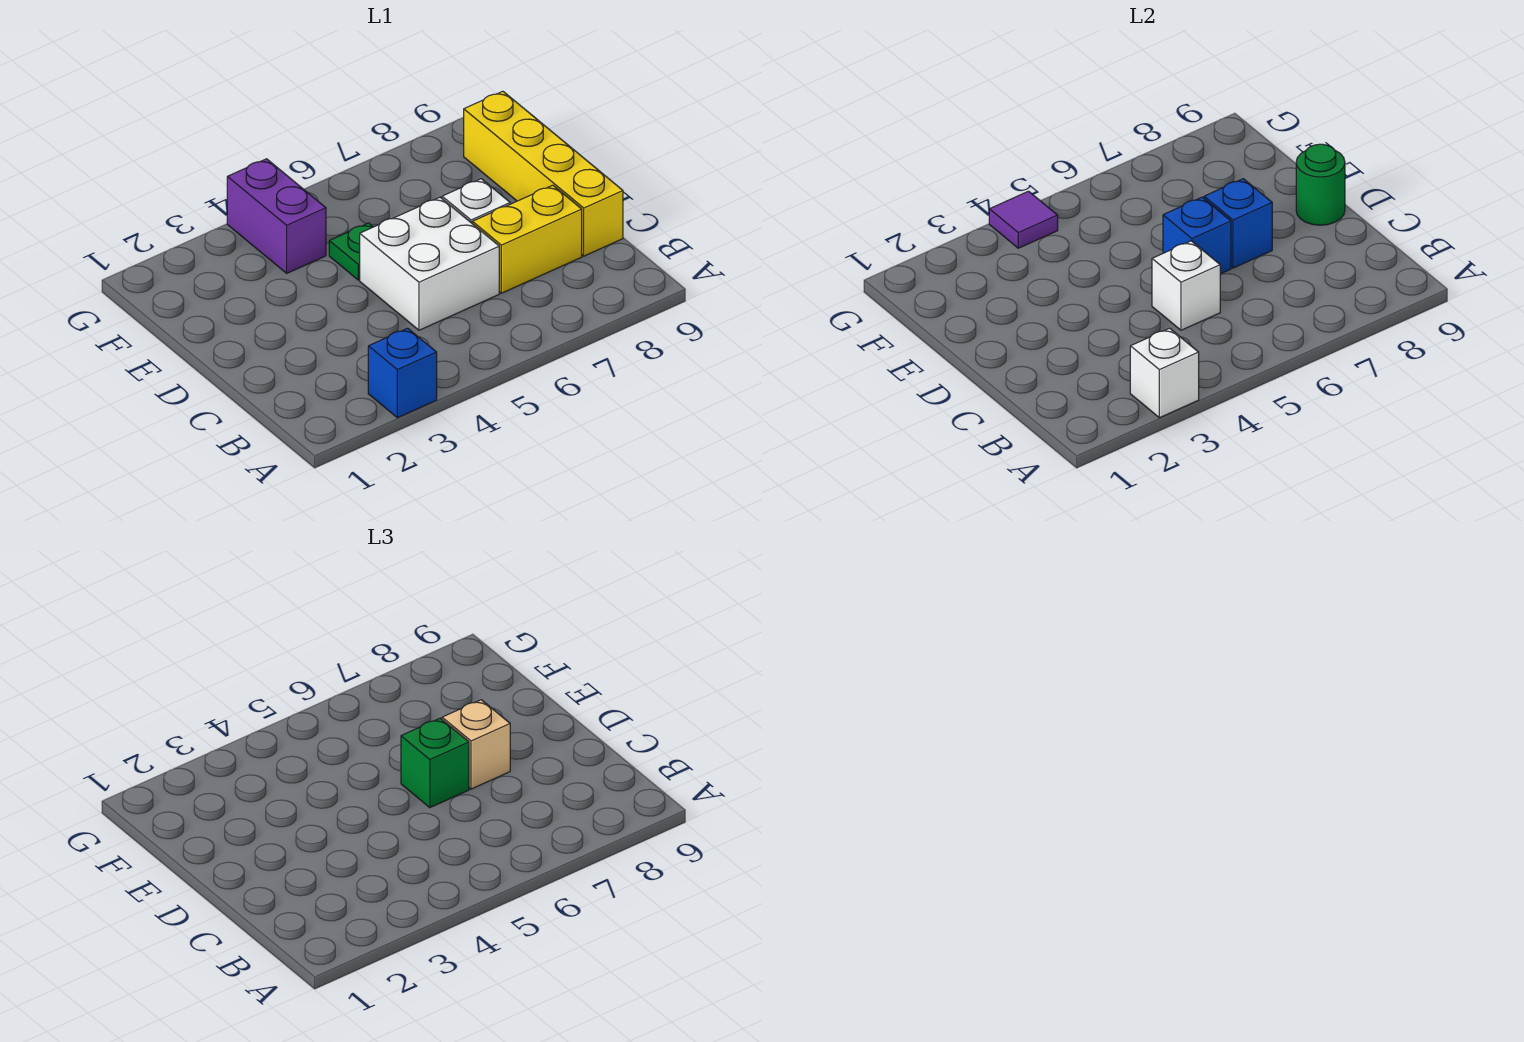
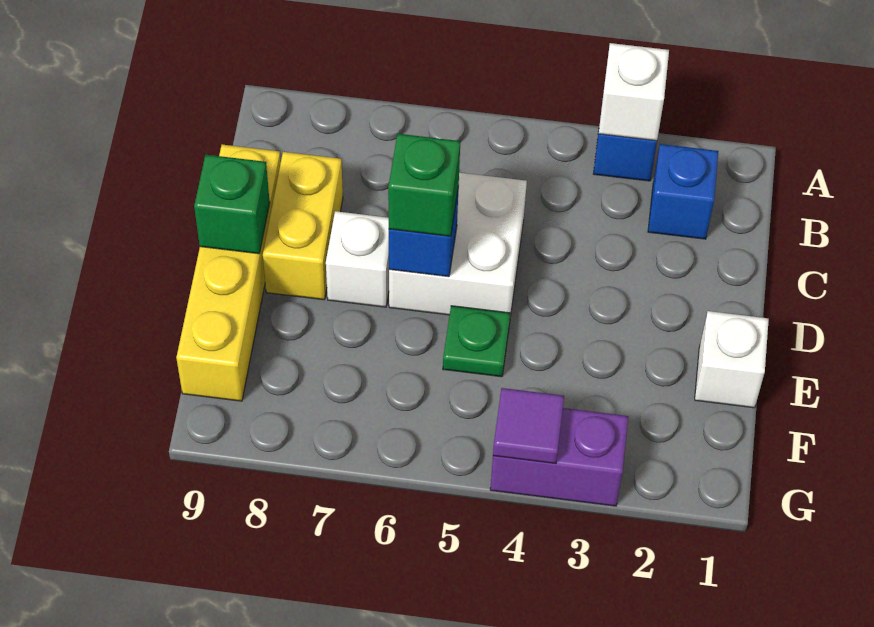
white brick C5 level 2 -> white brick E1 level 1
yellow brick C7:C8 level 1 -> yellow brick C8:D8 level 1
blue brick D7 level 2 -> blue brick B2 level 1
tan brick D7 level 3 -> none
green round brick D9 level 2 -> green brick D9 level 2
purple brick F4:G4 level 1 -> purple brick G3:G4 level 1

